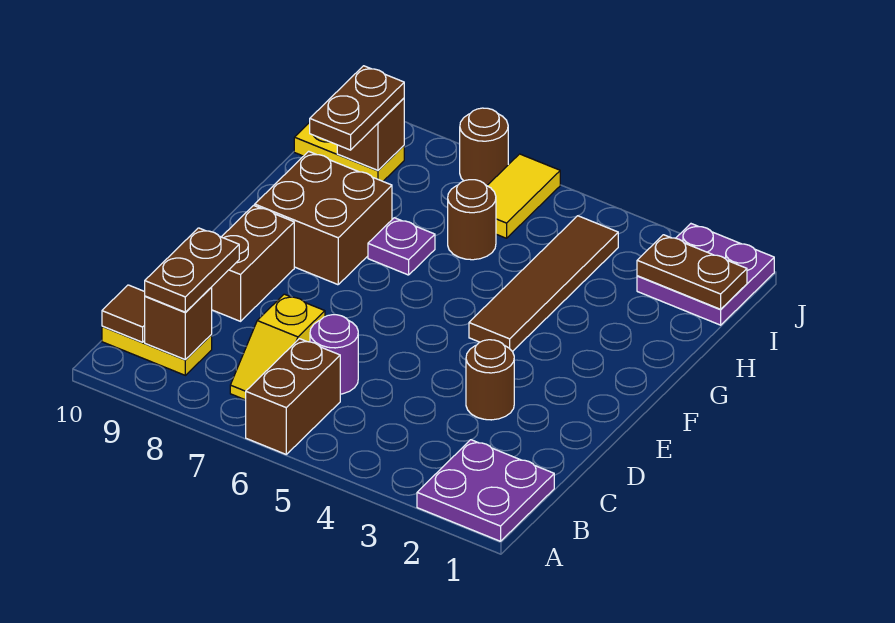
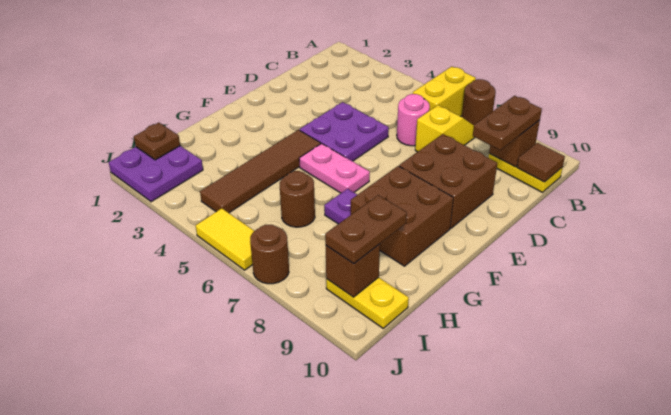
purple plate A1:B2 level 1 -> purple plate D4:E5 level 1
brown brick A6:B6 level 1 -> yellow brick A6:B6 level 1
purple round brick C6 level 1 -> pink round brick C6 level 1
brown round brick D3 level 1 -> brown round brick A7 level 1
brown brick D9:E9 level 1 -> brown brick D8:E9 level 1
none -> pink plate F5:F6 level 1
brown plate I1:I2 level 2 -> brown plate I1 level 2
yellow tile I6:J6 level 1 -> yellow tile J5:J6 level 1

